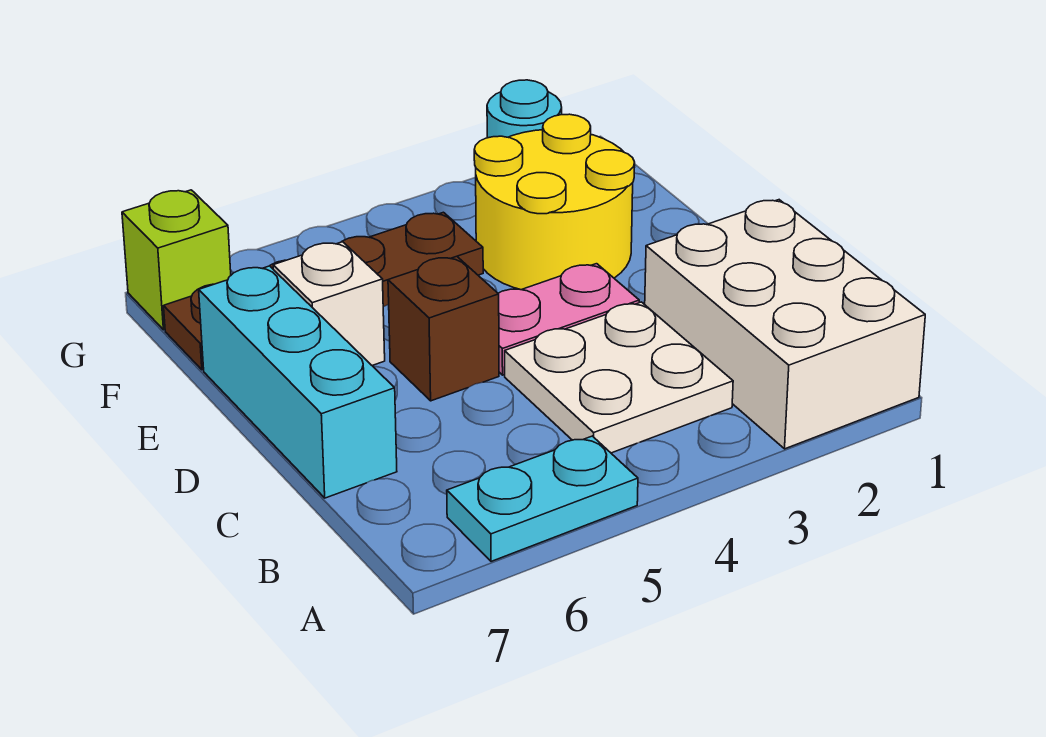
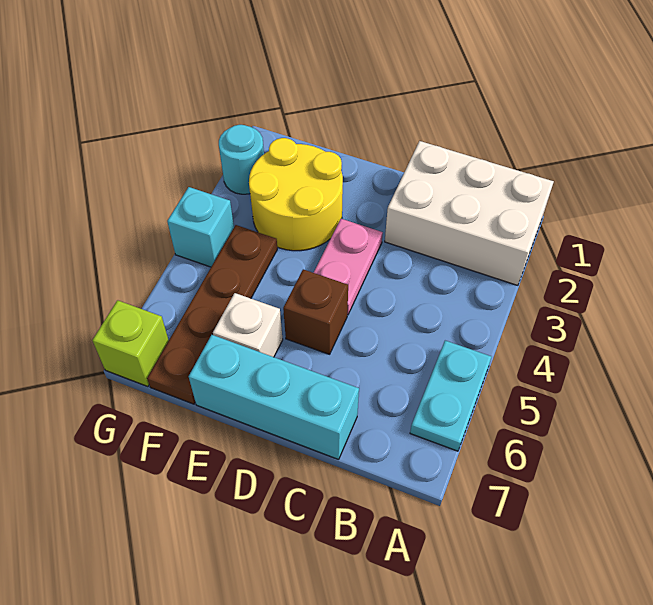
white plate B3:C4 level 1 -> none
none -> cyan brick G4 level 1

